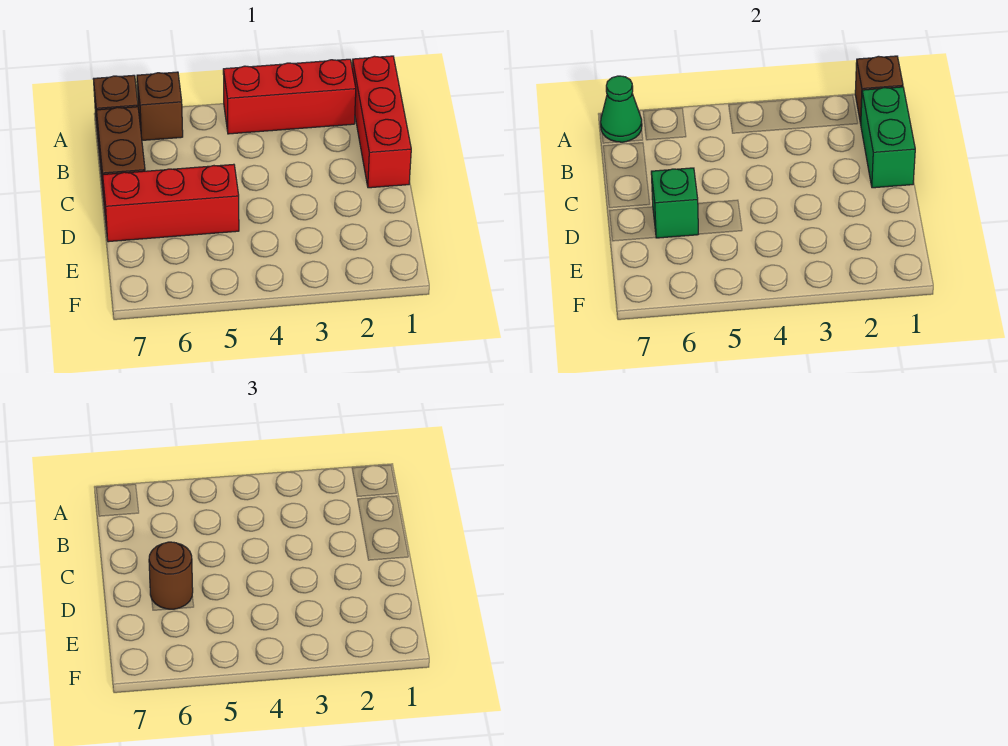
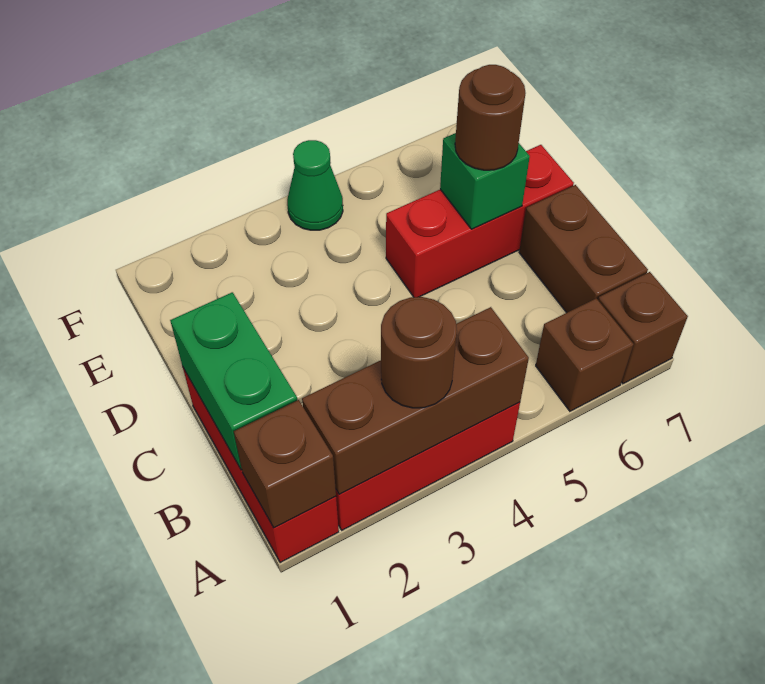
none -> brown brick A2:A4 level 2
none -> brown round brick A3 level 3
green cone A7 level 2 -> green cone F4 level 1

